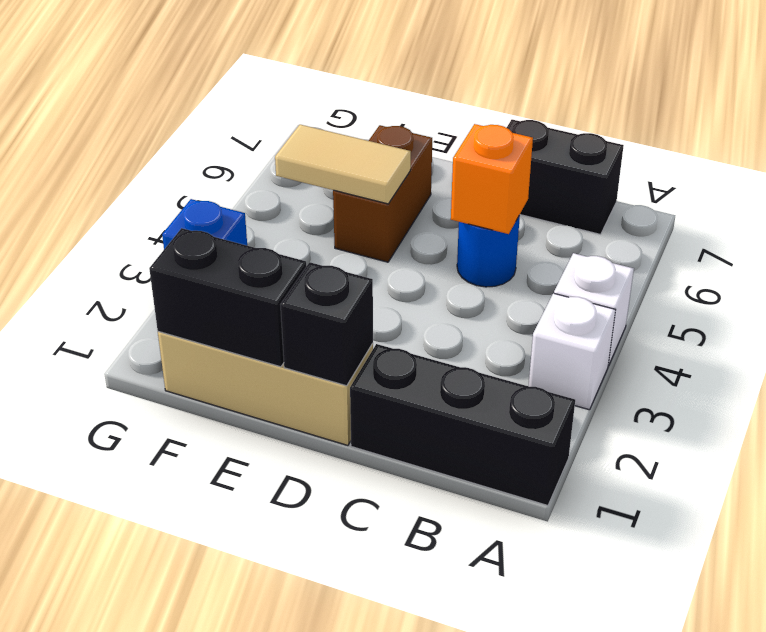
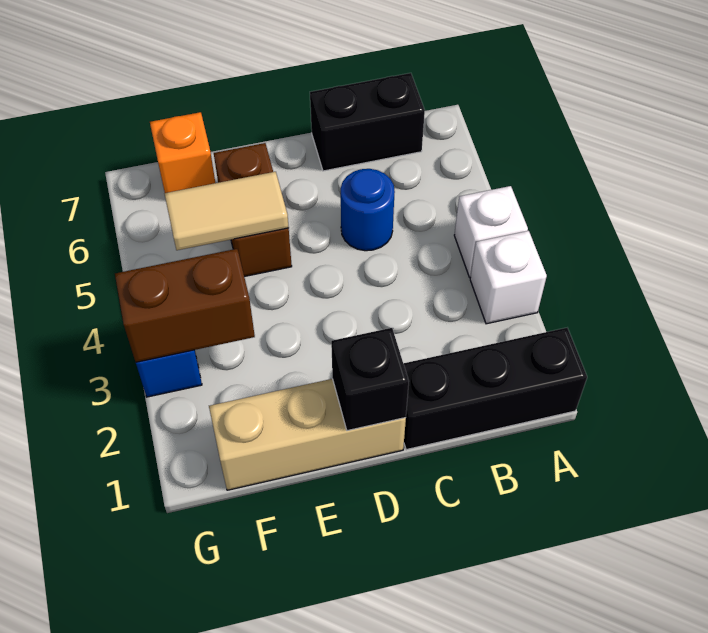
orange brick C5 level 2 -> orange brick F7 level 1
black brick E1:F1 level 2 -> none
none -> brown brick F3:G3 level 2

